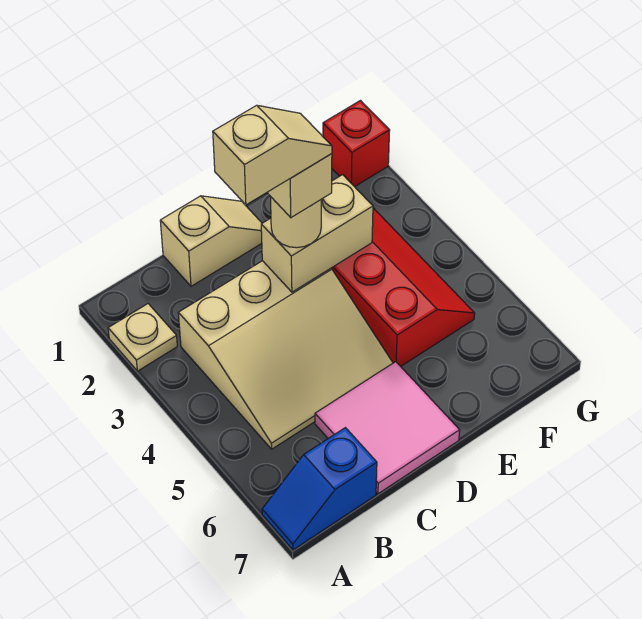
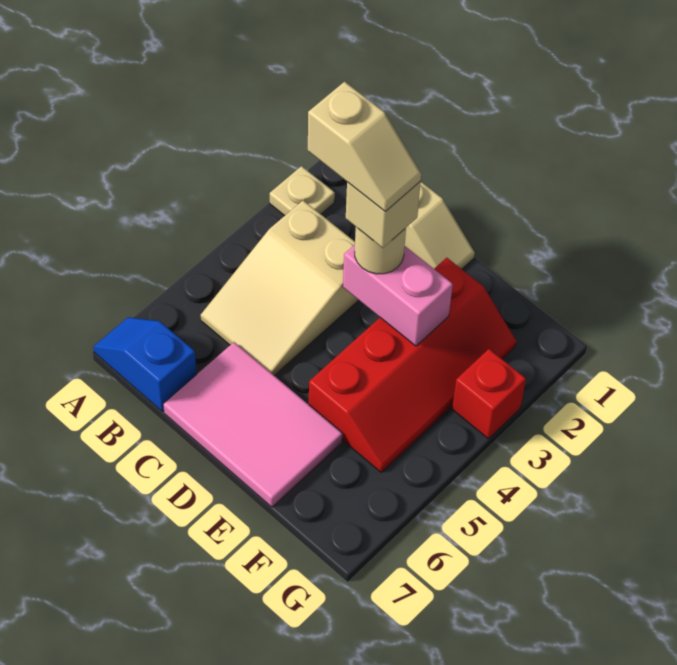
tan slope B3:D5 level 1 top 3 -> tan slope B3:C5 level 1 top 3
pink tile C6:D7 level 1 -> pink tile C6:E7 level 1
tan brick D3:E3 level 2 -> pink brick D3:E3 level 2
red brick G1 level 1 -> red brick G3 level 1

